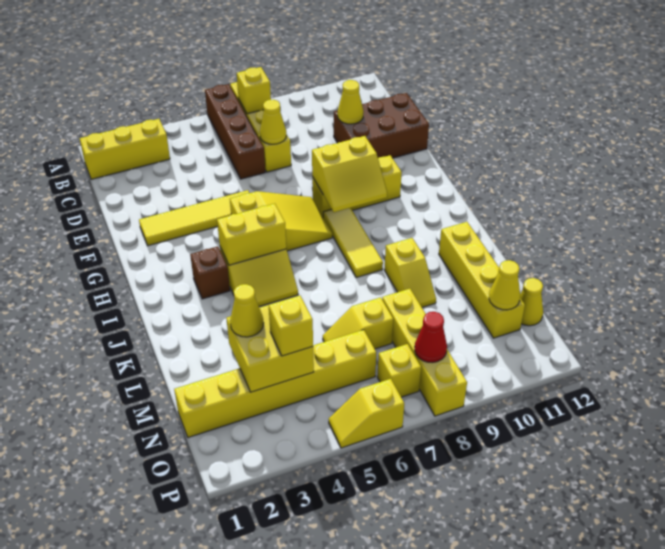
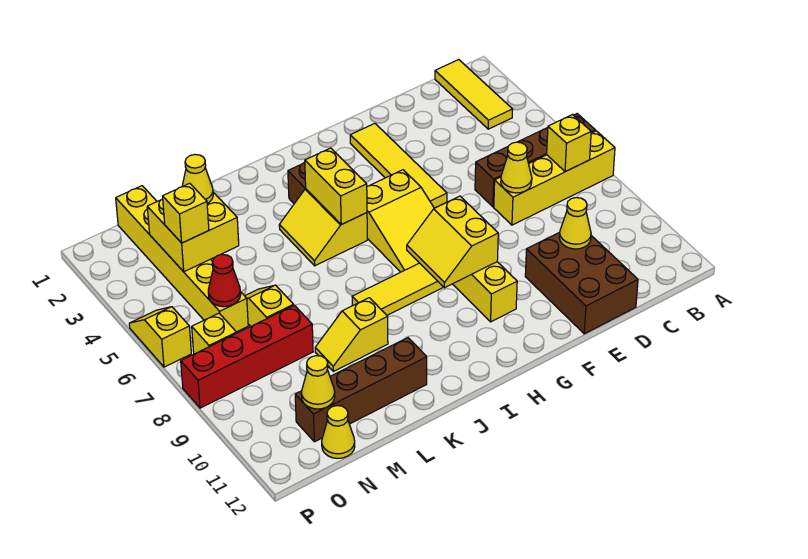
yellow brick B1:B3 level 1 -> yellow tile B1:B3 level 1
yellow brick K11:N11 level 1 -> brown brick K11:N11 level 1
yellow brick M8:P8 level 1 -> red brick M8:P8 level 1
red cone O8 level 2 -> red cone N6 level 2

